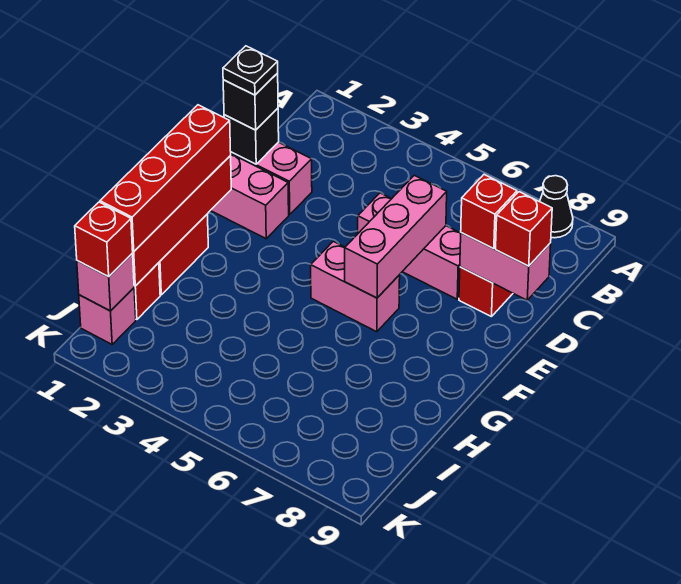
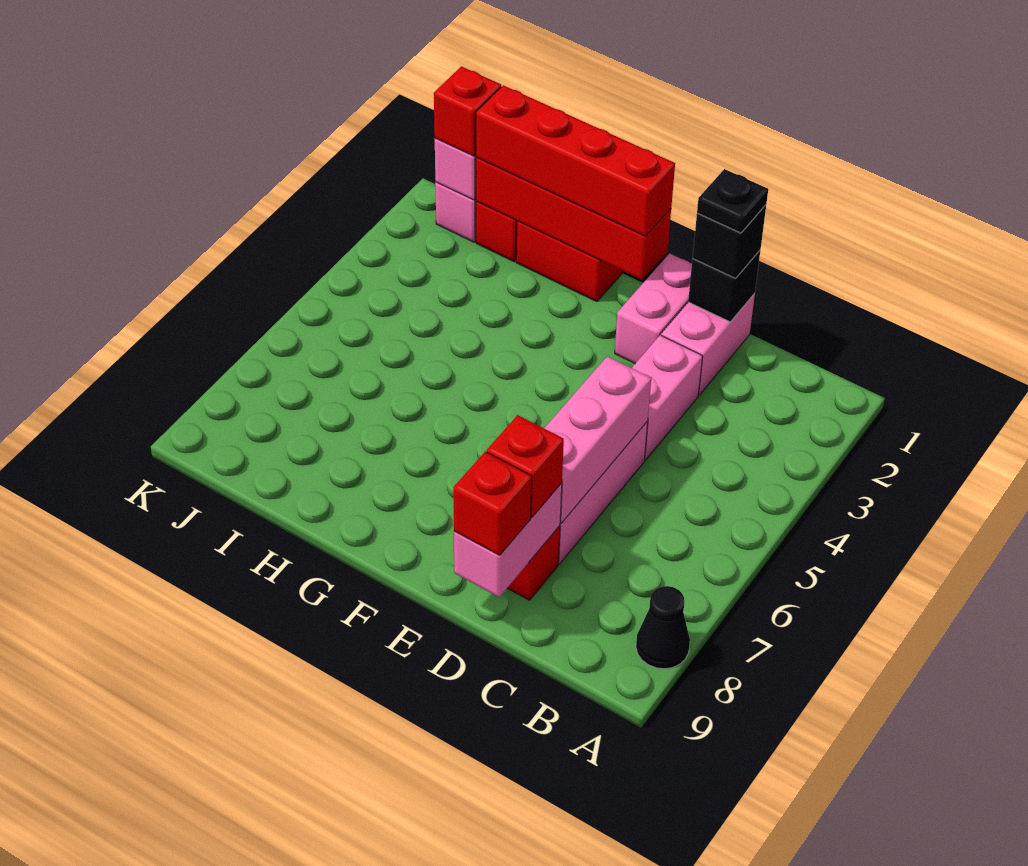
pink brick D6:F6 level 2 -> pink brick D5:D7 level 2
pink brick F5:F6 level 1 -> pink brick D3:D4 level 1

